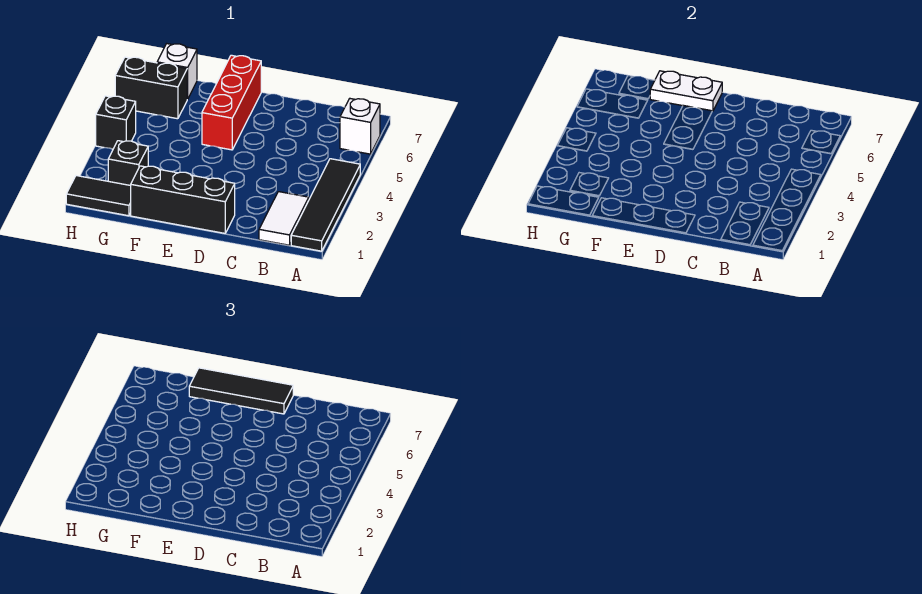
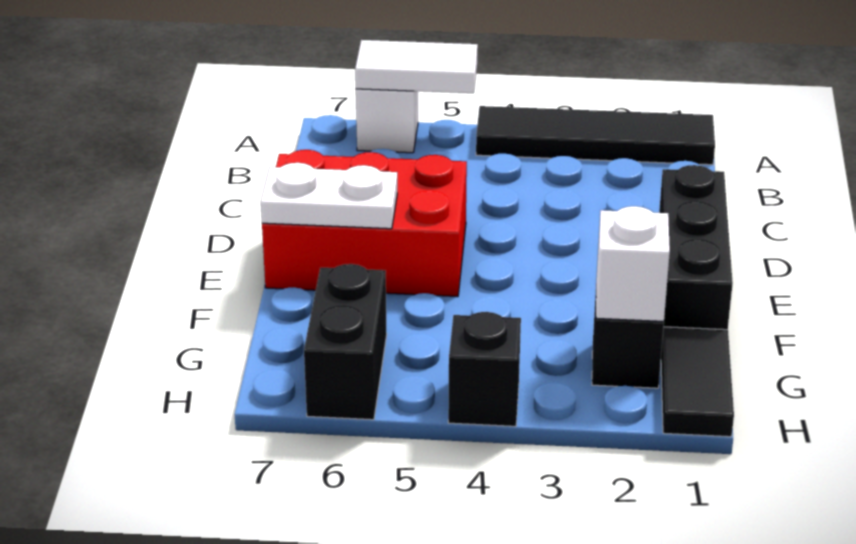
white tile B1:B2 level 1 -> white tile A5:A6 level 2
black tile D7:F7 level 3 -> none
red brick E5:E7 level 1 -> red brick D5:E7 level 1
white plate E7:F7 level 2 -> white plate E6:E7 level 2
white brick G7 level 1 -> white brick G2 level 2

